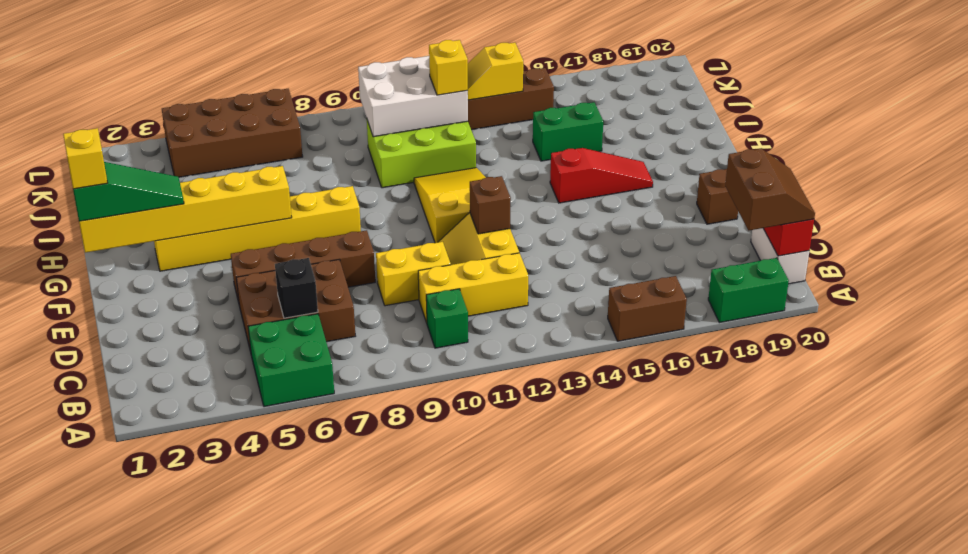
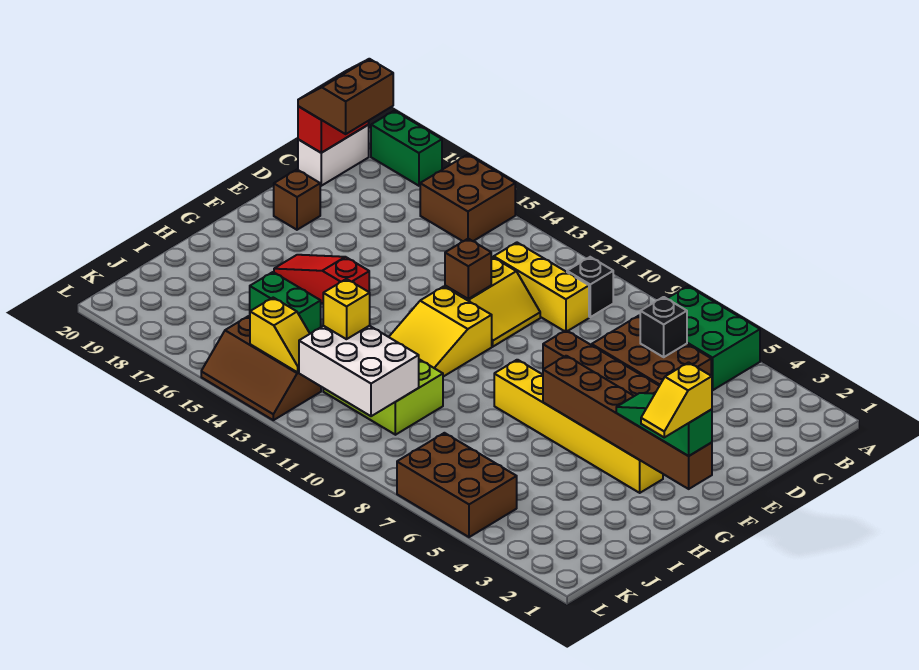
green brick A5:B6 level 1 -> green brick A5:B7 level 1
brown brick A15:A16 level 1 -> brown brick A15:B16 level 1
green brick B10 level 1 -> black brick B10 level 1
yellow brick D9:D10 level 1 -> none
yellow brick G1:G6 level 2 -> brown brick G1:G6 level 2
brown brick K4:L7 level 1 -> brown brick K5:L7 level 1

